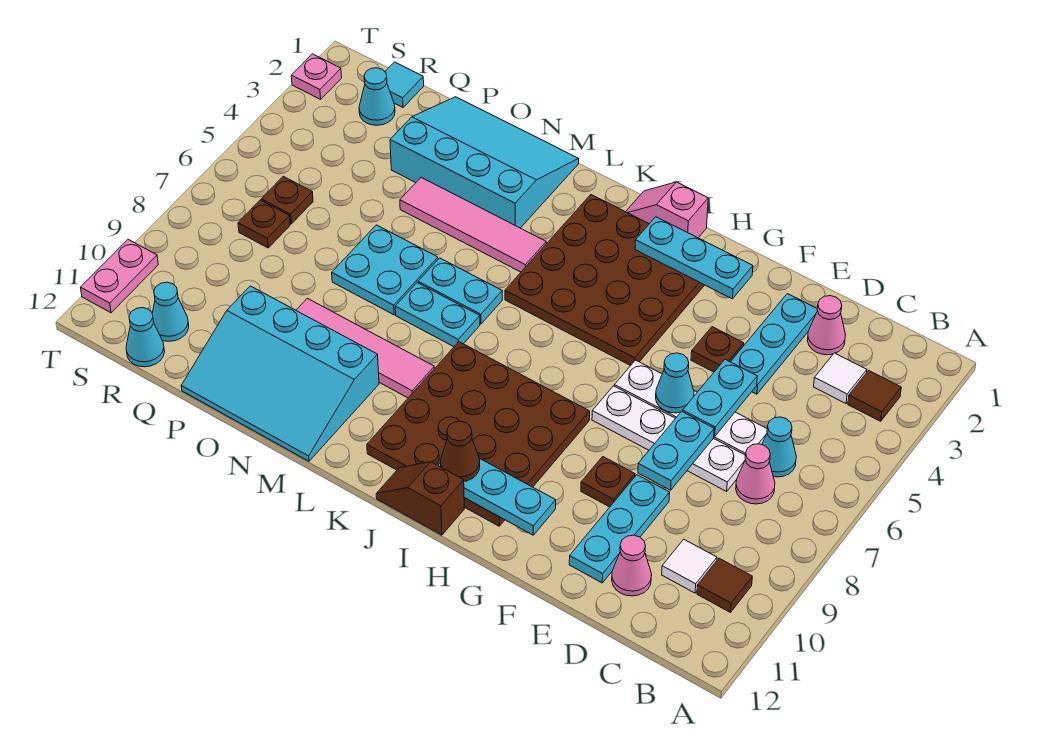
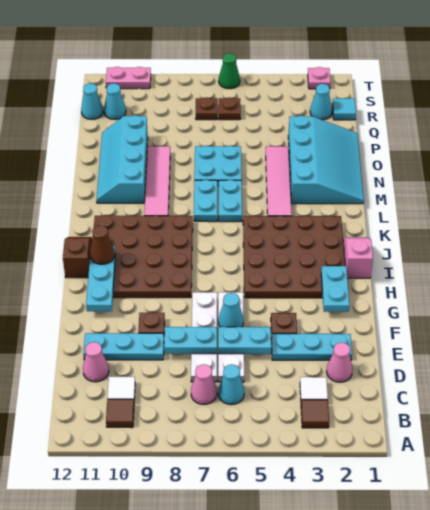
cyan plate G2:I2 level 2 -> cyan plate G2:H2 level 2
cyan slope M10:P12 level 1 top 10 -> cyan slope M10:P11 level 1 top 10
none -> green cone T6 level 1

